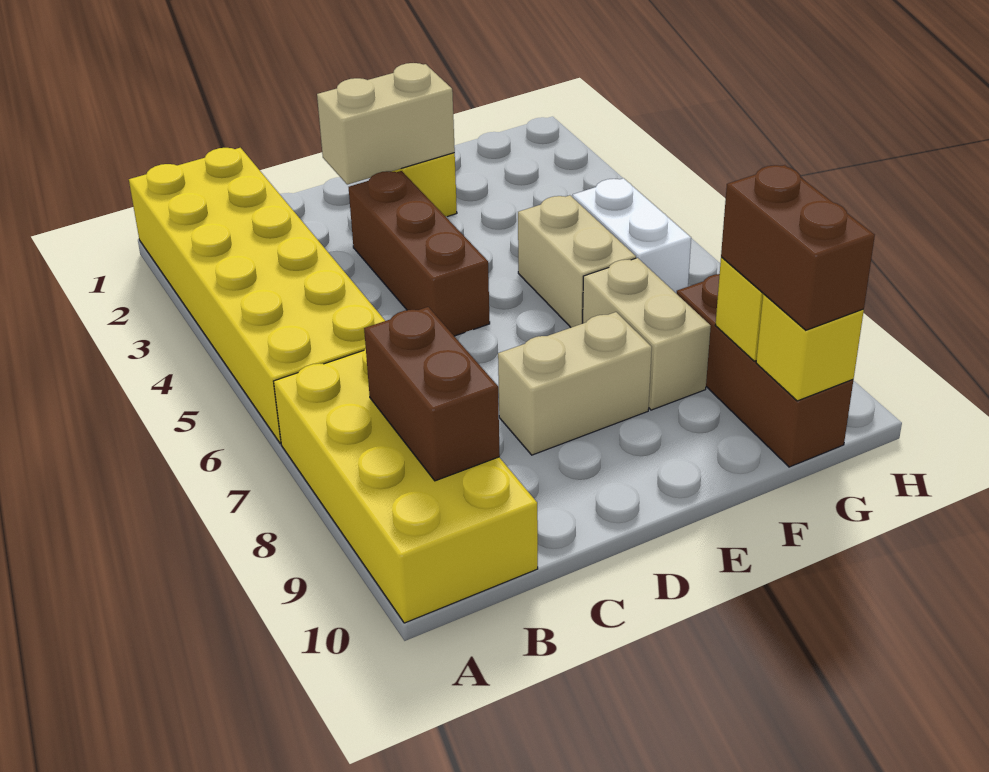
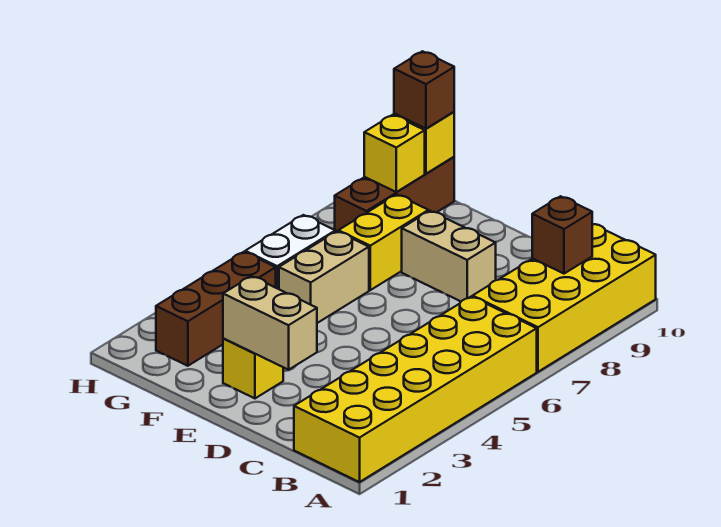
brown brick B8:B9 level 2 -> brown brick B9 level 2
brown brick D3:D5 level 1 -> brown brick G2:G4 level 1
tan brick F7:F8 level 1 -> yellow brick F7:F8 level 1
brown brick G9:G10 level 3 -> brown brick G10 level 3

